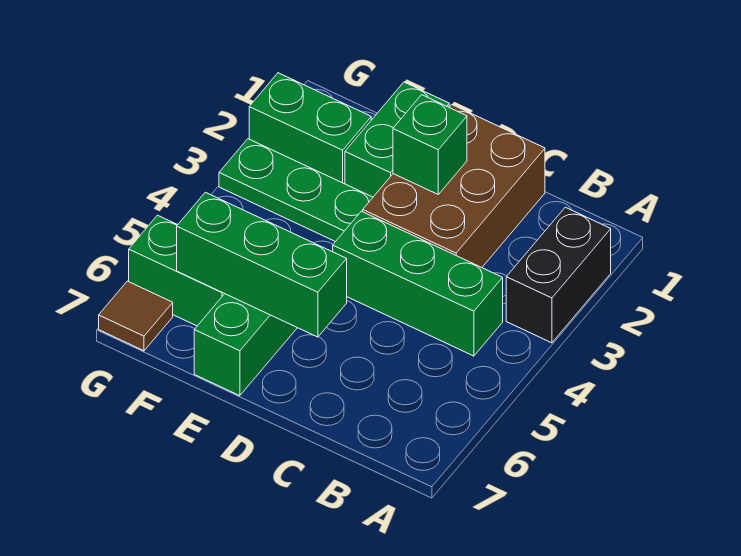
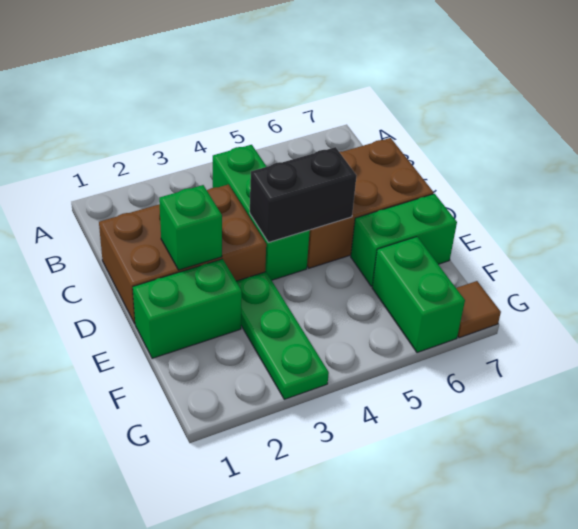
black brick A2:A3 level 1 -> black brick D4:D5 level 2
none -> brown brick C5:D7 level 1
green brick D6:F6 level 2 -> none
green brick F2:G2 level 1 -> none

